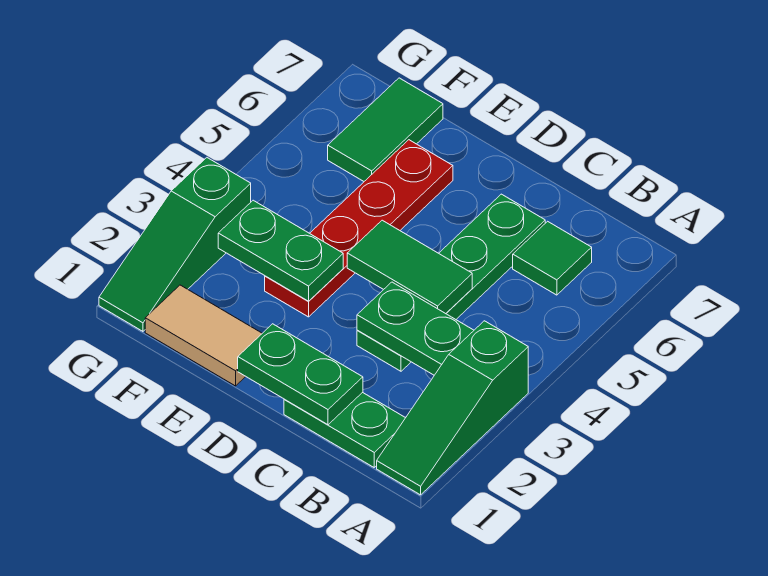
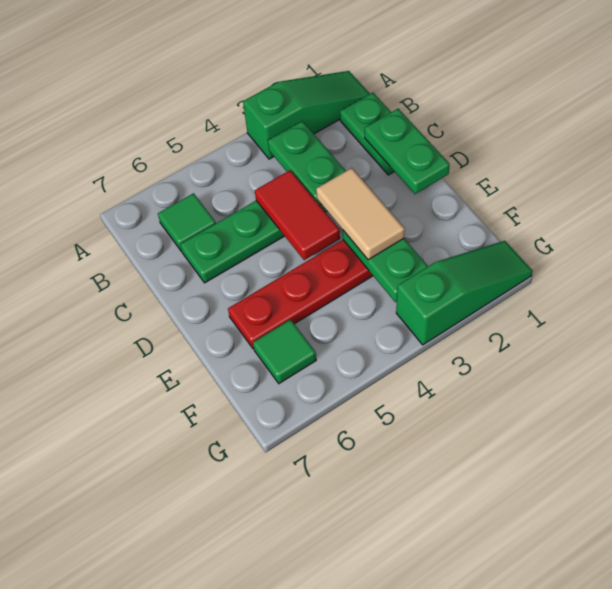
green tile C4:D4 level 2 -> red tile C4:D4 level 2
tan tile E1:F1 level 1 -> tan tile D3:E3 level 3
green tile F6:F7 level 1 -> green tile F6 level 1

